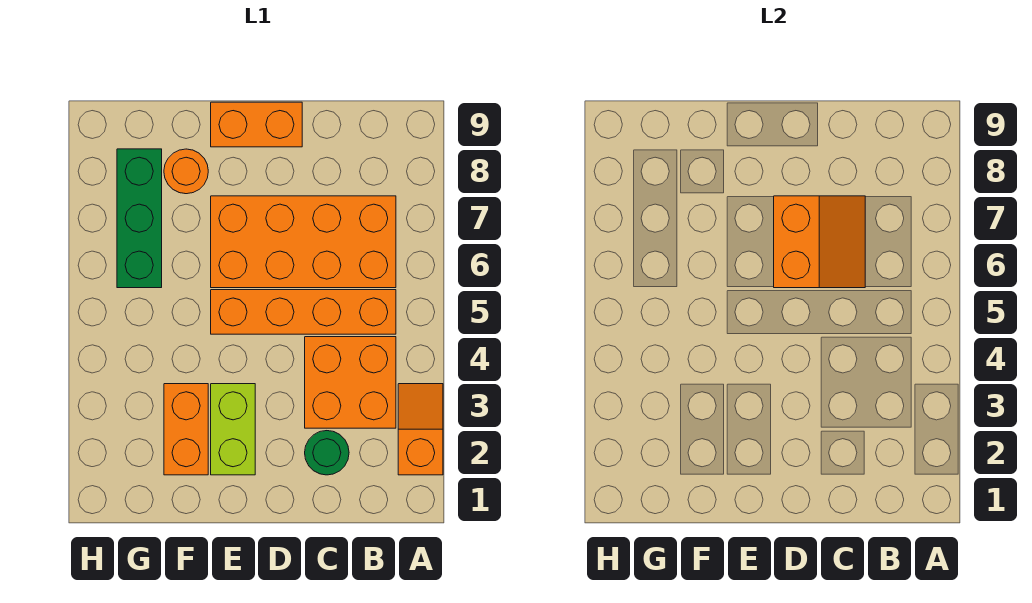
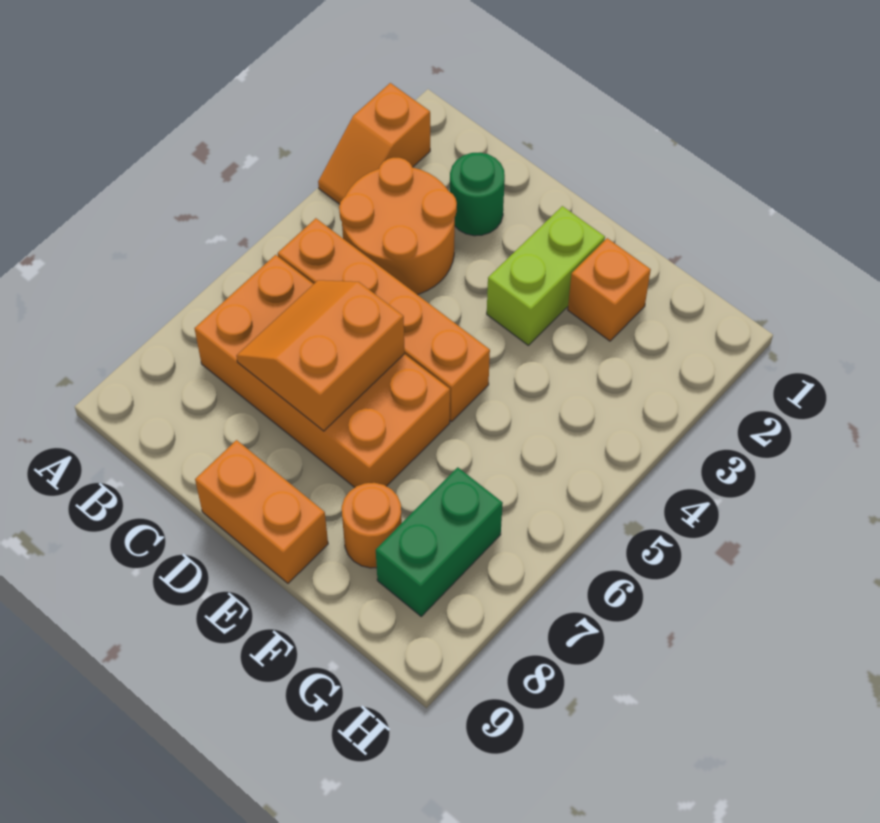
orange brick B3:C4 level 1 -> orange round brick B3:C4 level 1
orange brick F2:F3 level 1 -> orange brick F2 level 1
green brick G6:G8 level 1 -> green brick G7:G8 level 1

